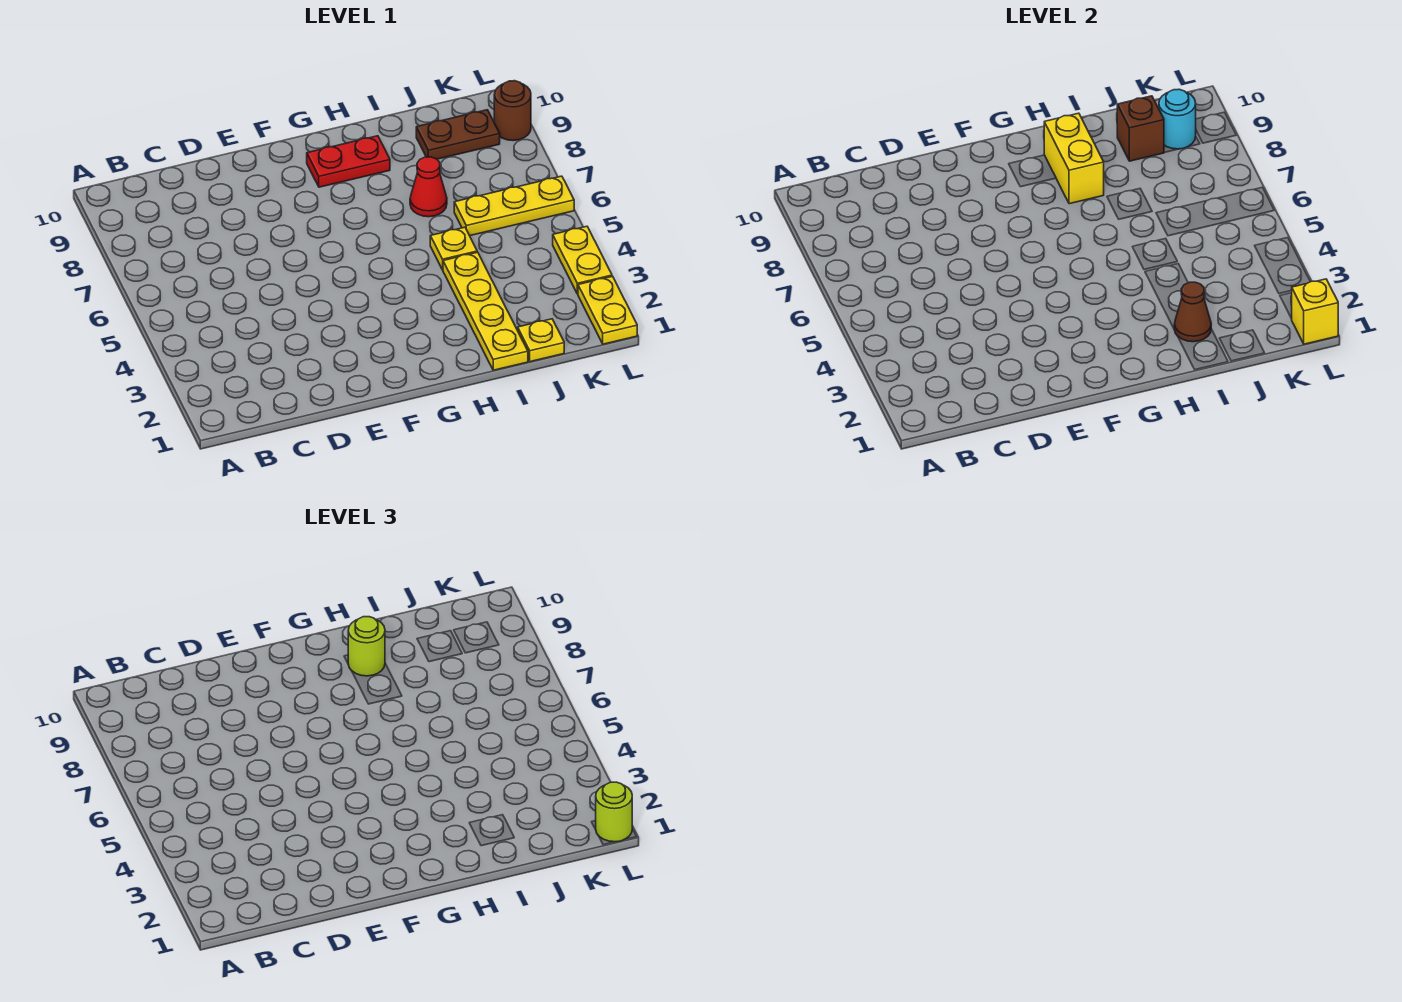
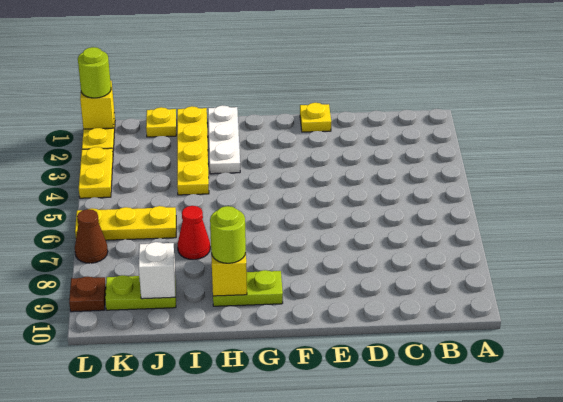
red plate G9:H9 level 1 -> lime plate G9:H9 level 1
none -> white plate H1:H3 level 1
brown cone I2 level 2 -> brown cone L7 level 1
yellow plate I5 level 1 -> yellow plate E1 level 1
brown plate J9:K9 level 1 -> lime plate J9:K9 level 1
brown brick J9 level 2 -> white brick J9 level 2
cyan round brick K9 level 2 -> none
brown round brick L9 level 1 -> brown plate L9 level 1

